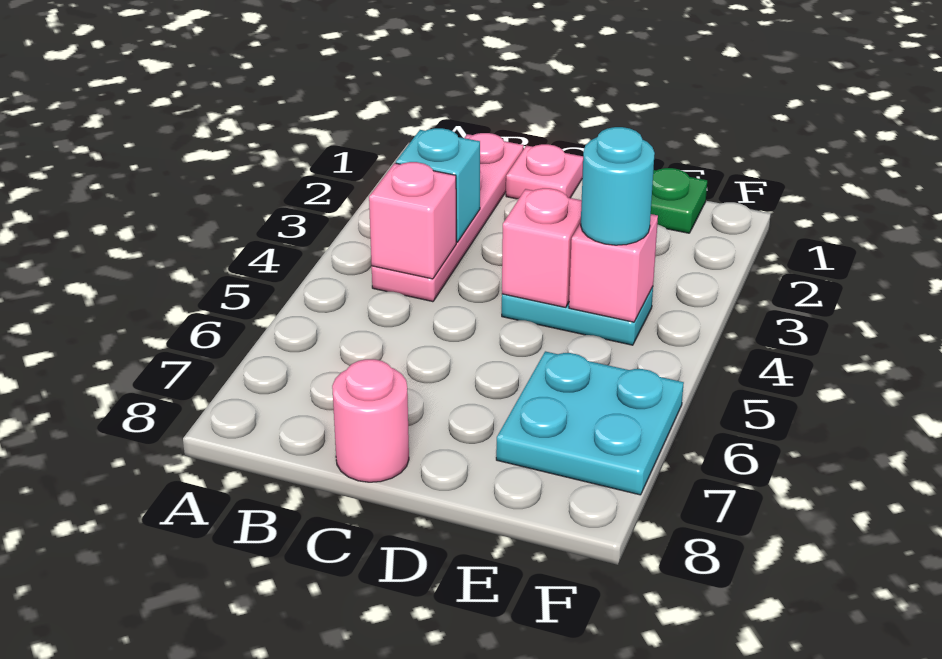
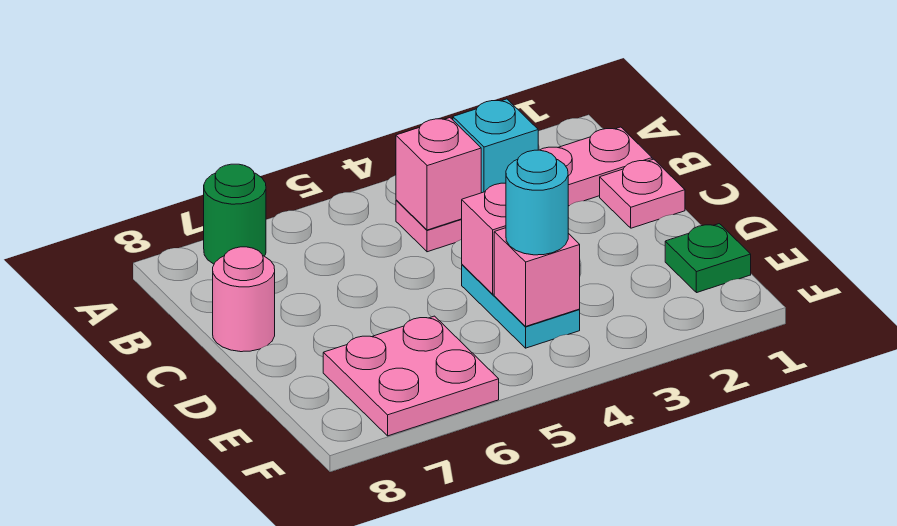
none -> green round brick A7 level 1
cyan plate E6:F7 level 1 -> pink plate E6:F7 level 1

